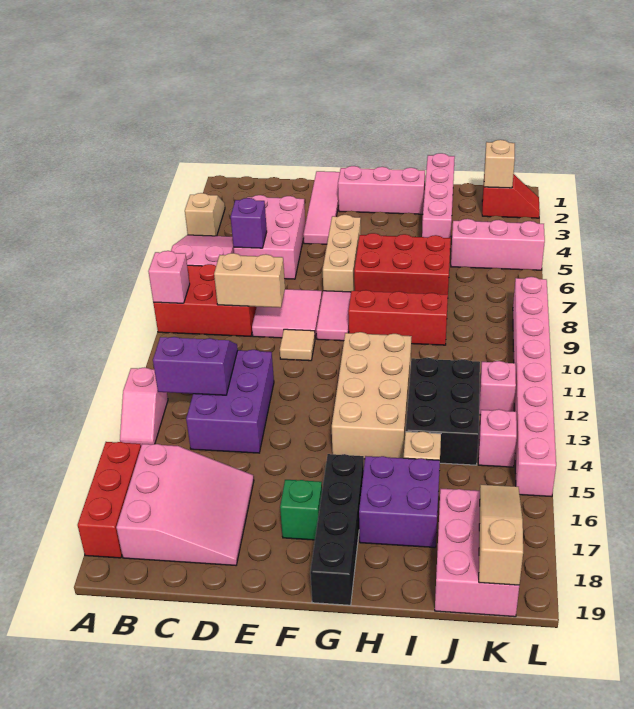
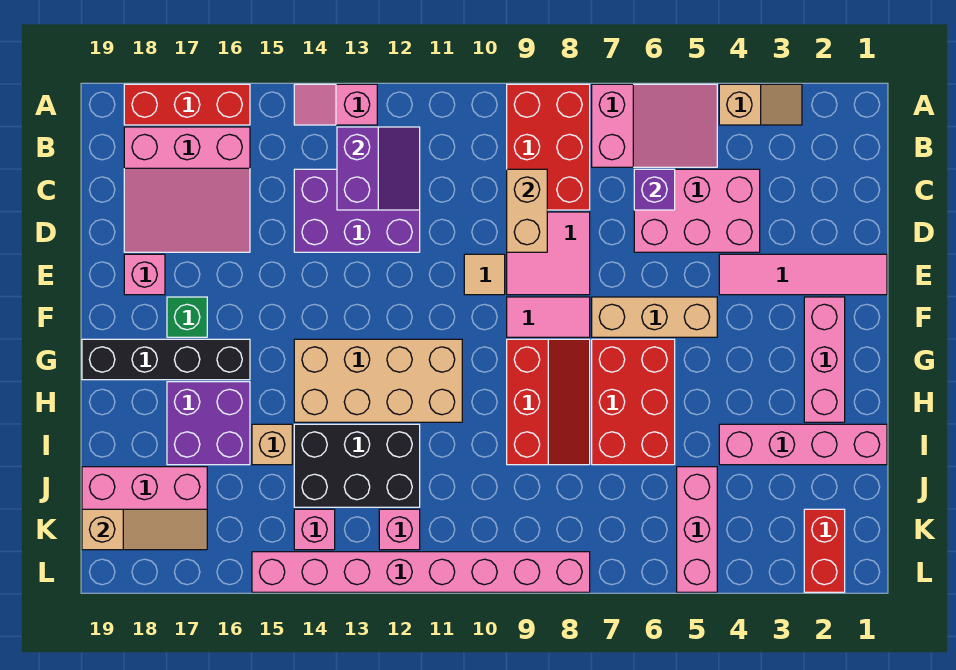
pink brick A9 level 2 -> pink brick E18 level 1
red slope K2:L2 level 1 top K -> red brick K2:L2 level 1
tan brick K2 level 2 -> none

